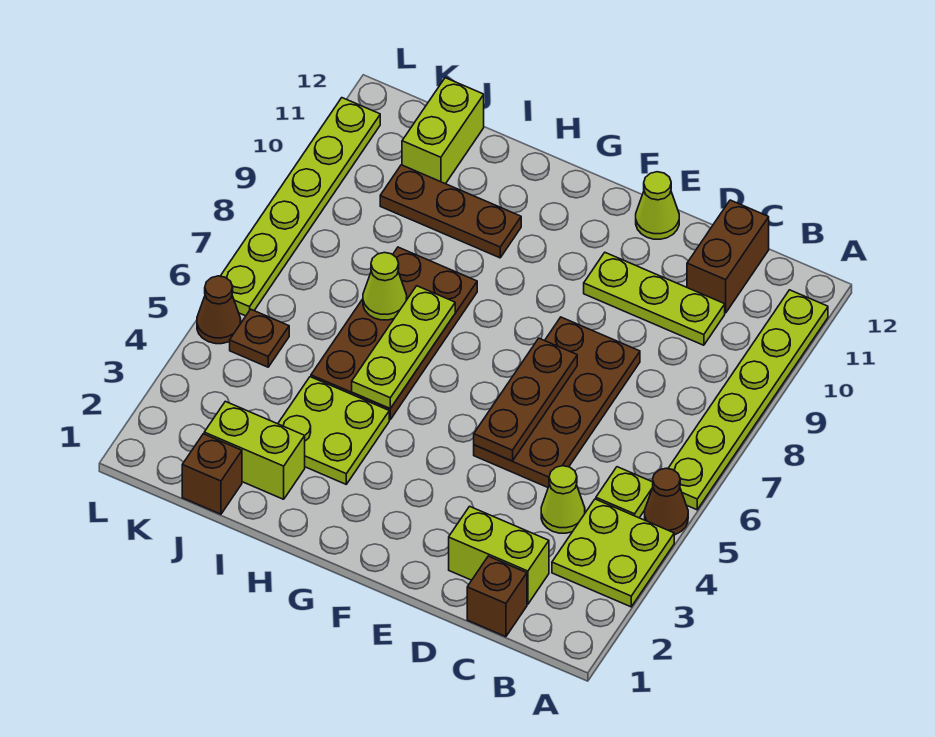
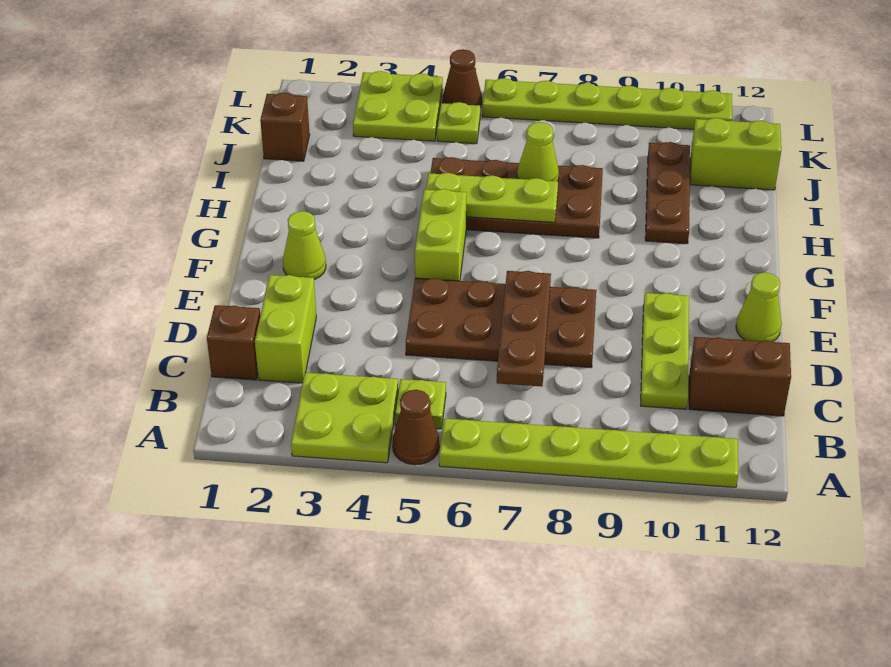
lime cone C4 level 1 -> lime cone F2 level 1
brown plate E5:E7 level 2 -> brown plate C7:E7 level 2
lime plate H3:I4 level 1 -> lime plate K3:L4 level 1
lime brick I2:J2 level 1 -> lime brick F5:G5 level 1
brown plate K5 level 1 -> lime plate K5 level 1

